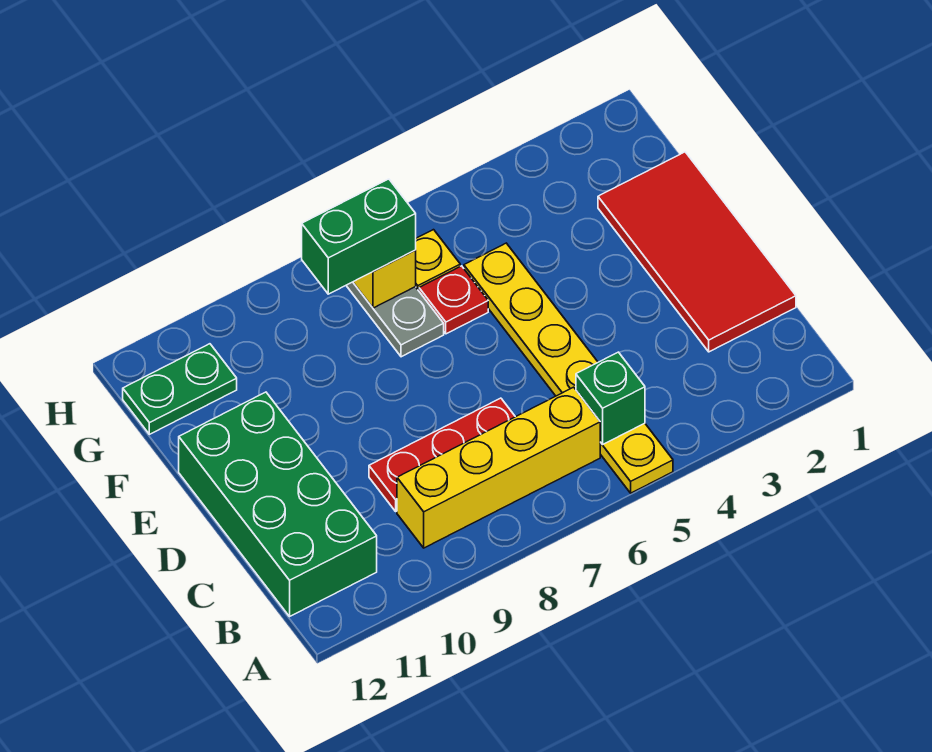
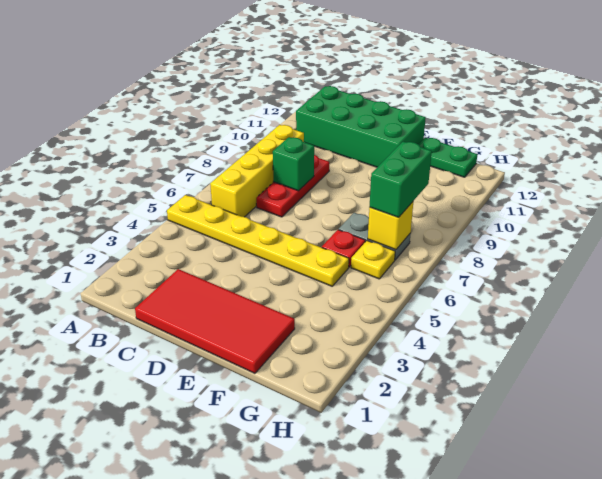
green brick B5 level 2 -> green brick C8 level 2
green plate G11:G12 level 1 -> green plate F12:G12 level 1

